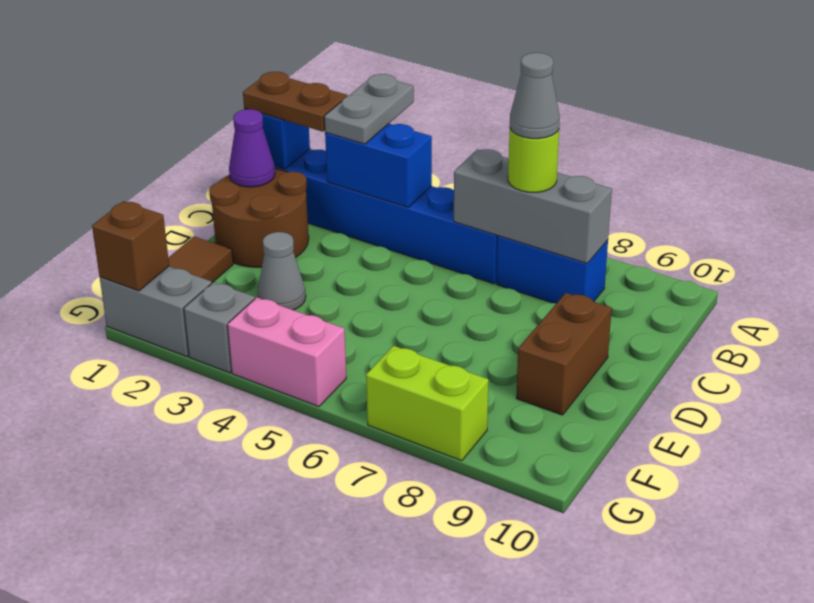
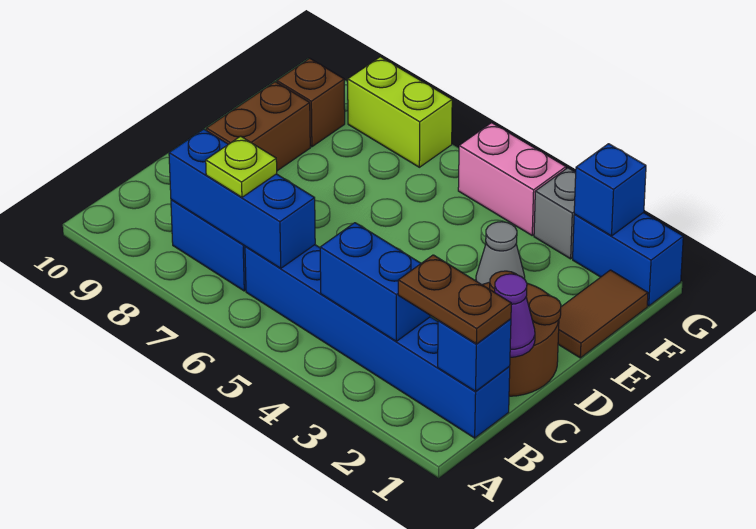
grey plate A3:B3 level 3 -> none
grey brick B6:B8 level 2 -> blue brick B6:B8 level 2
lime round brick B7 level 3 -> lime plate B7 level 3
grey cone B7 level 4 -> none
grey brick G1:G2 level 1 -> blue brick G1:G2 level 1
brown brick G1 level 2 -> brown brick F9 level 1
none -> blue brick G2 level 2

